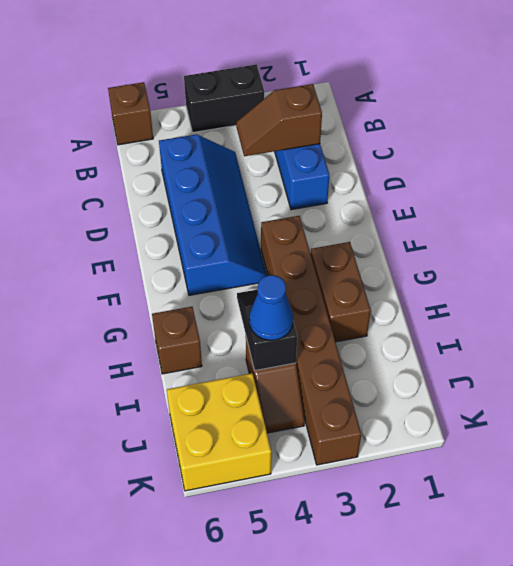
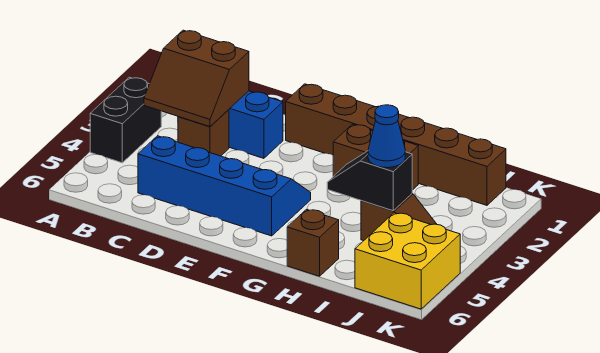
brown brick A6 level 1 -> brown brick C3 level 1
brown slope C2:C3 level 2 top 2 -> brown slope B2:C3 level 2 top 2
brown brick F3:K3 level 1 -> brown brick E1:J1 level 1

